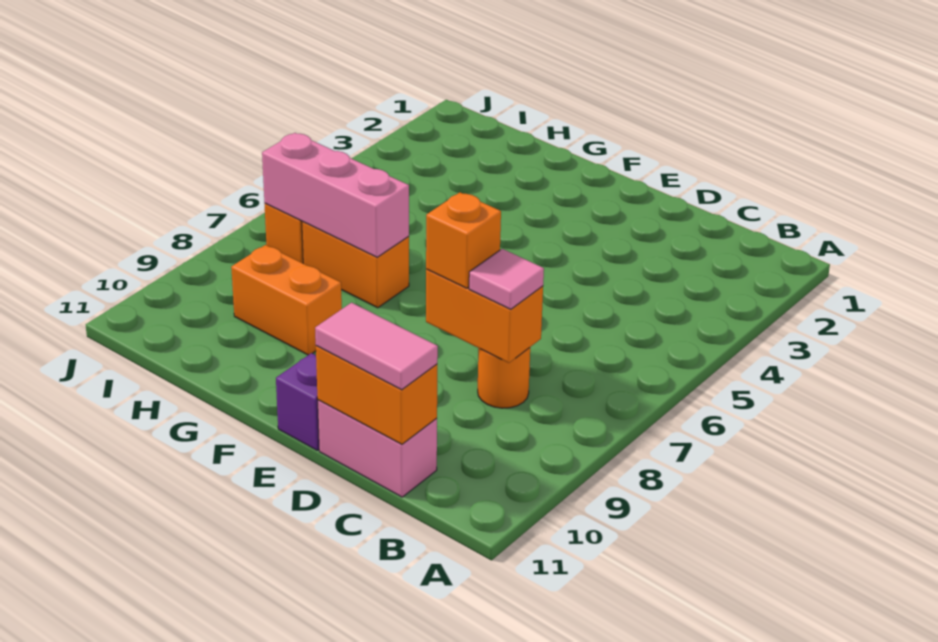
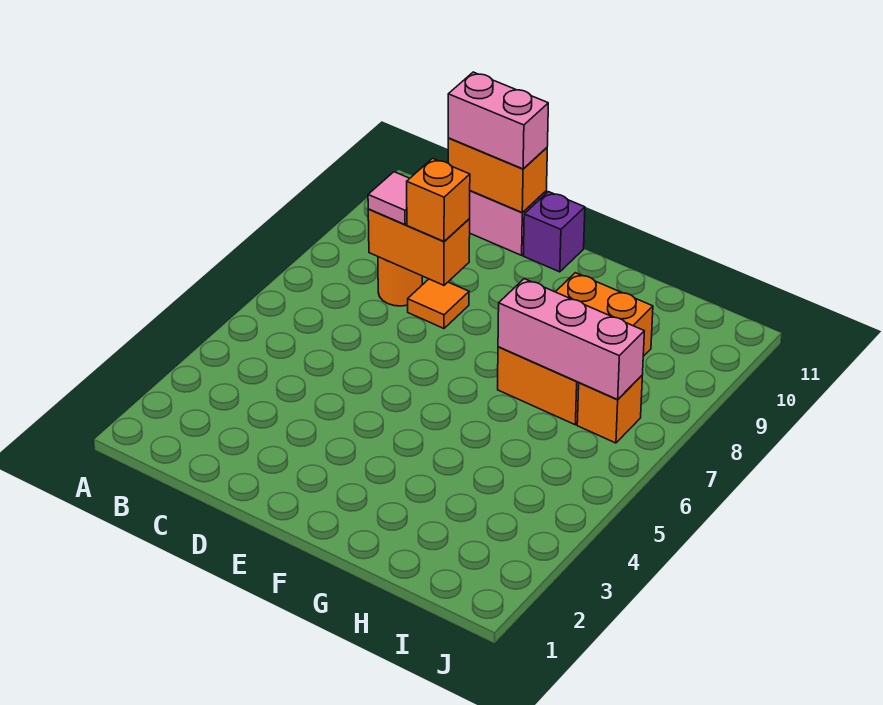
pink tile C11:D11 level 3 -> pink brick C11:D11 level 3
none -> orange tile D8 level 1

